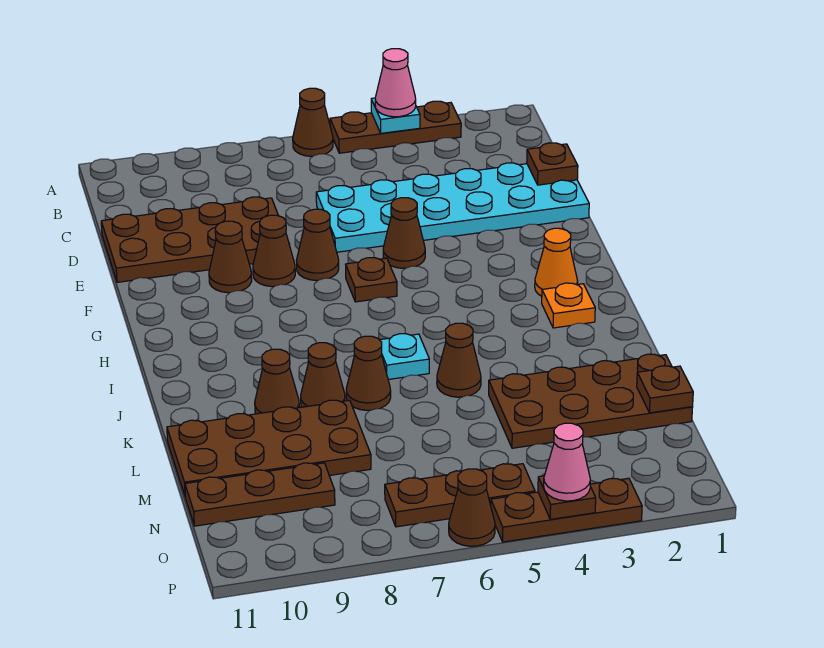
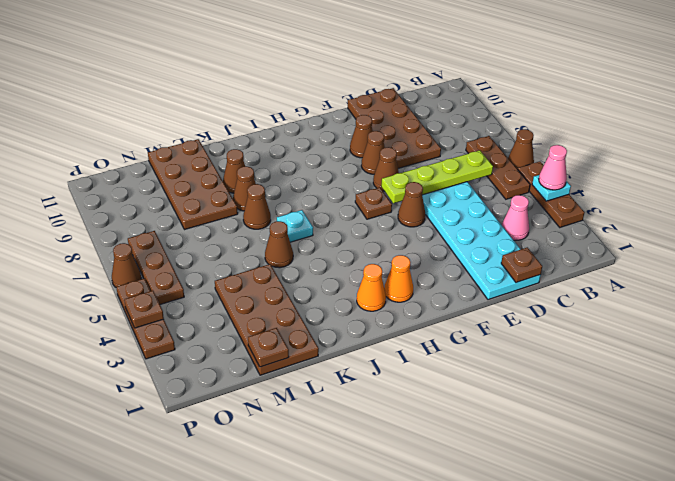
none -> lime plate C6:F6 level 2
orange plate I2 level 1 -> orange cone I2 level 1
brown plate N9:N11 level 1 -> brown plate B5:B7 level 1
pink cone P4 level 3 -> pink cone C3 level 1

